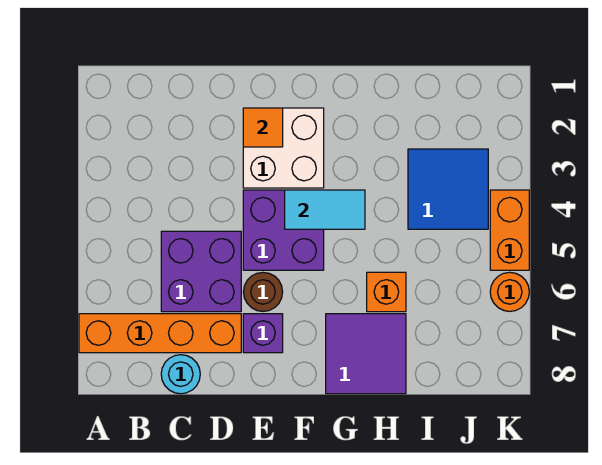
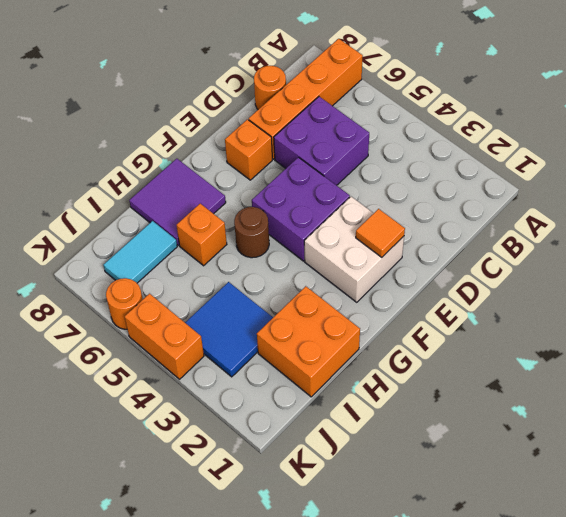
cyan round brick C8 level 1 -> orange round brick C8 level 1
brown round brick E6 level 1 -> brown round brick G5 level 1
purple brick E7 level 1 -> orange brick E7 level 1
cyan tile F4:G4 level 2 -> cyan tile I7:J7 level 1
none -> orange brick H1:I2 level 1

